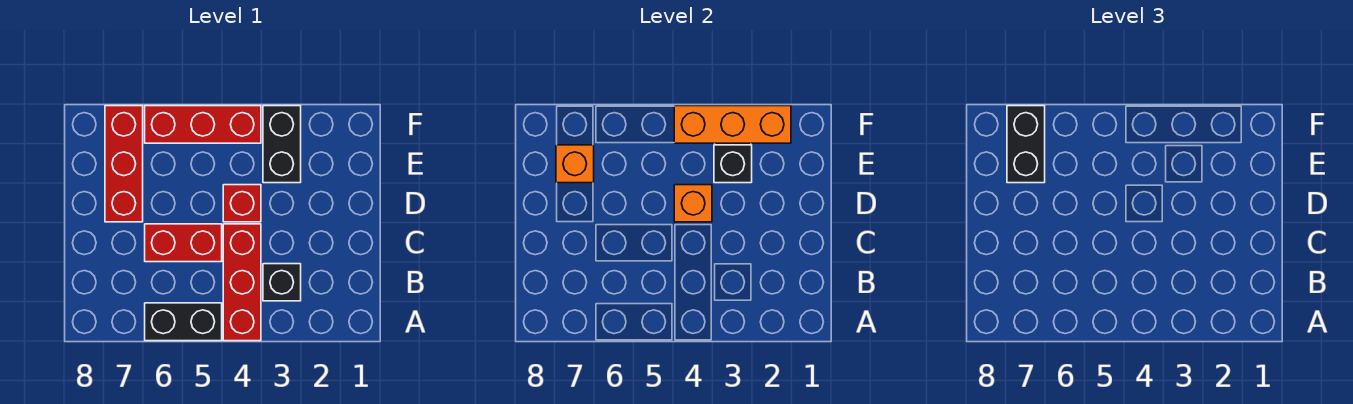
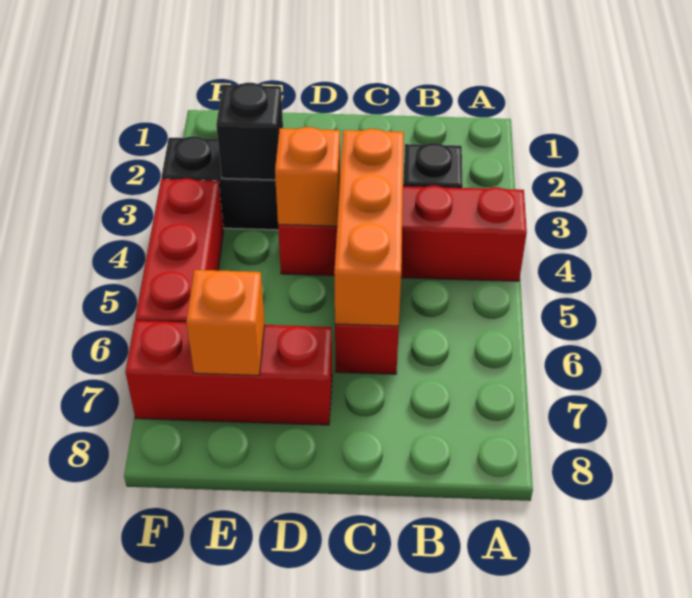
black brick A5:A6 level 1 -> none
black brick E7:F7 level 3 -> none
orange brick F2:F4 level 2 -> orange brick C4:C6 level 2

